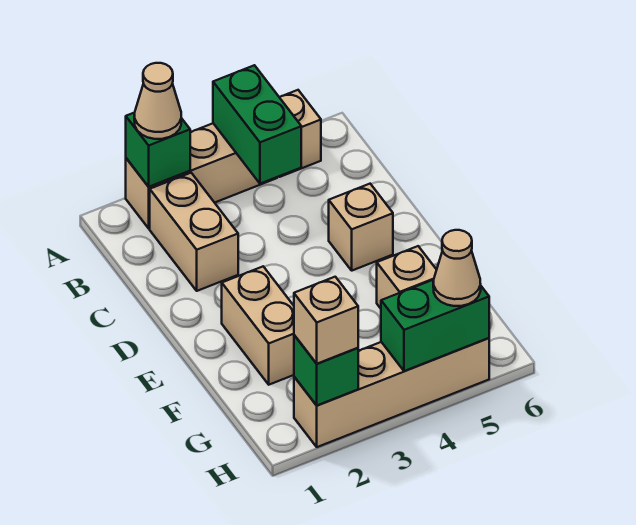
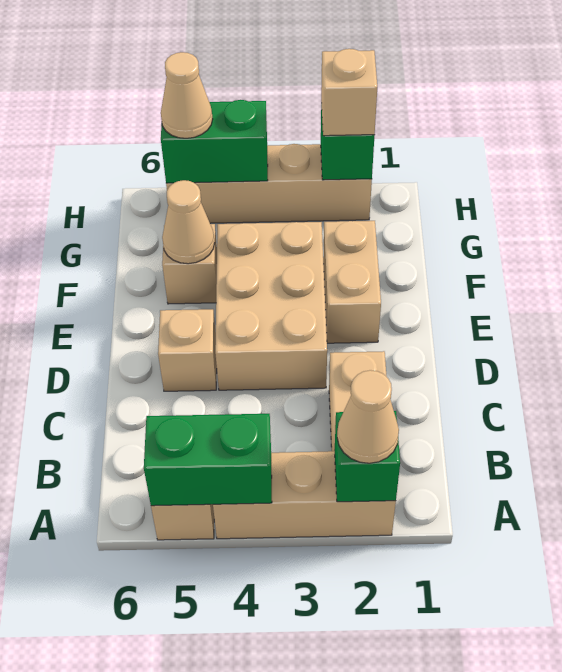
green brick A4:B4 level 2 -> green brick A4:A5 level 2
none -> tan brick D3:F4 level 1
none -> tan cone F5 level 2

